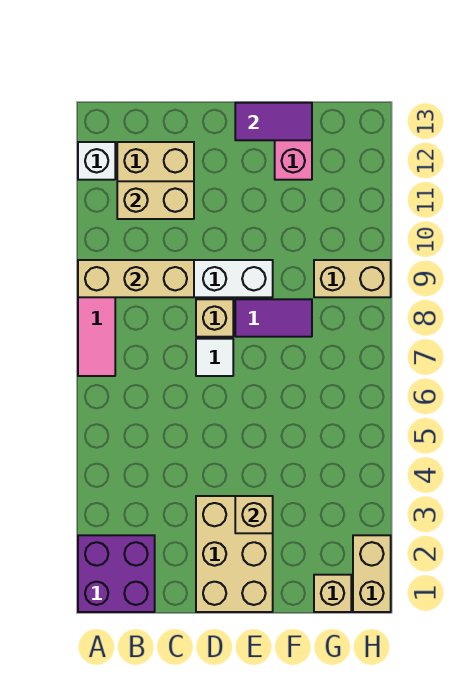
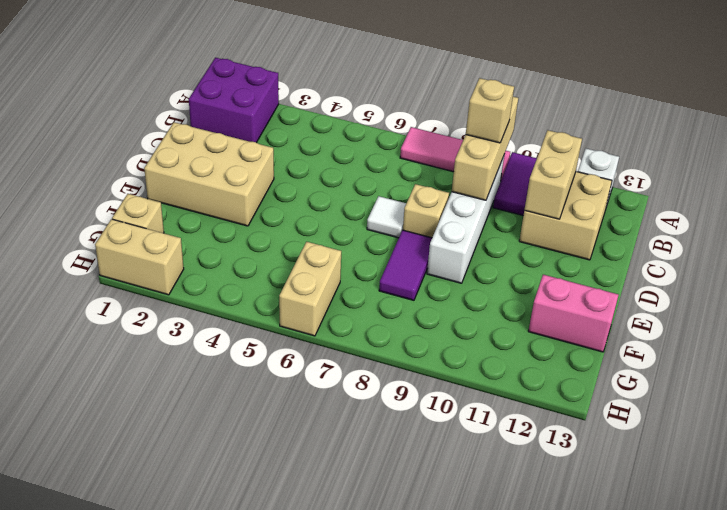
tan brick E3 level 2 -> tan brick B9 level 3
purple tile E13:F13 level 2 -> purple tile A10:B10 level 1
tan brick G9:H9 level 1 -> tan brick G6:H6 level 1

